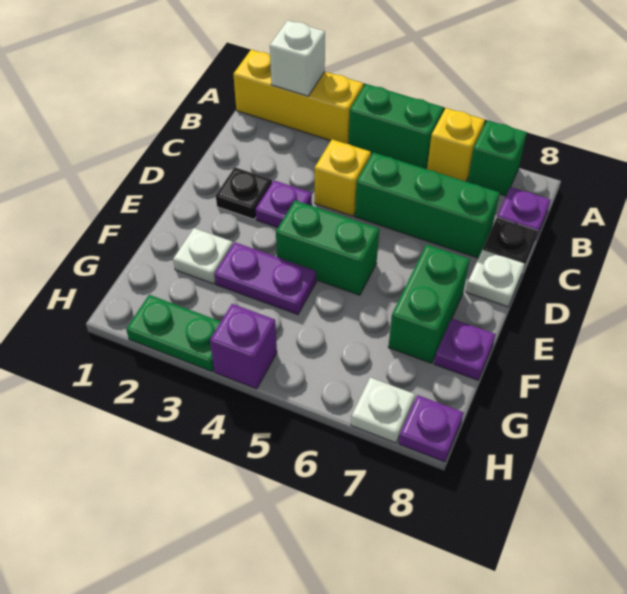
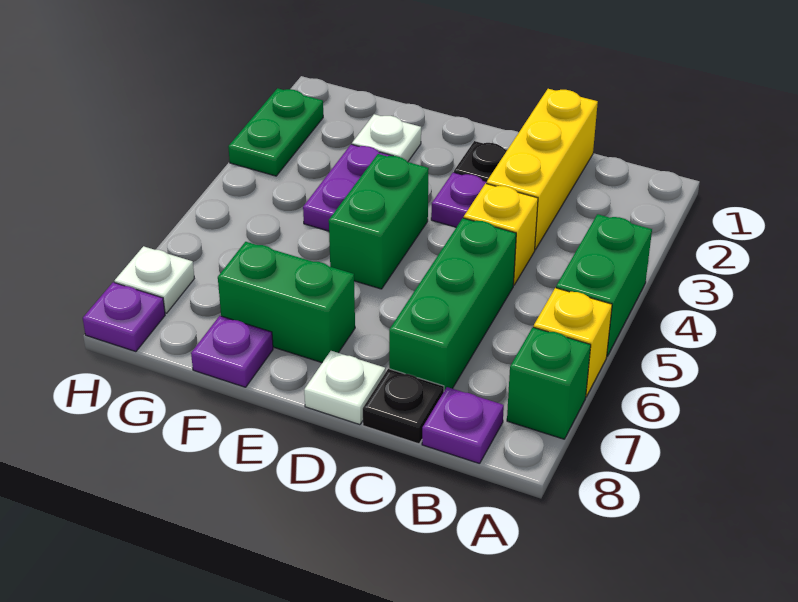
yellow brick A1:A3 level 1 -> yellow brick C1:C3 level 1
white brick A2 level 2 -> none
purple brick H4 level 1 -> none

